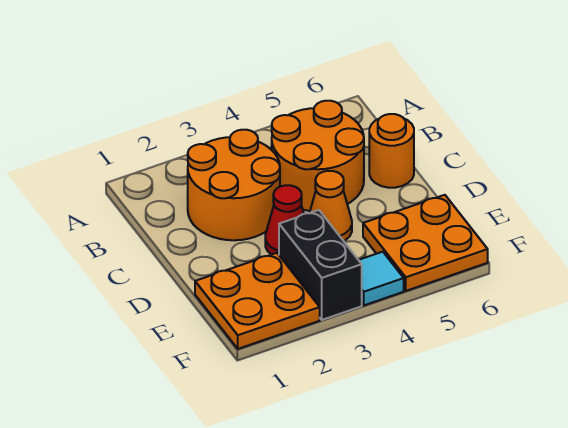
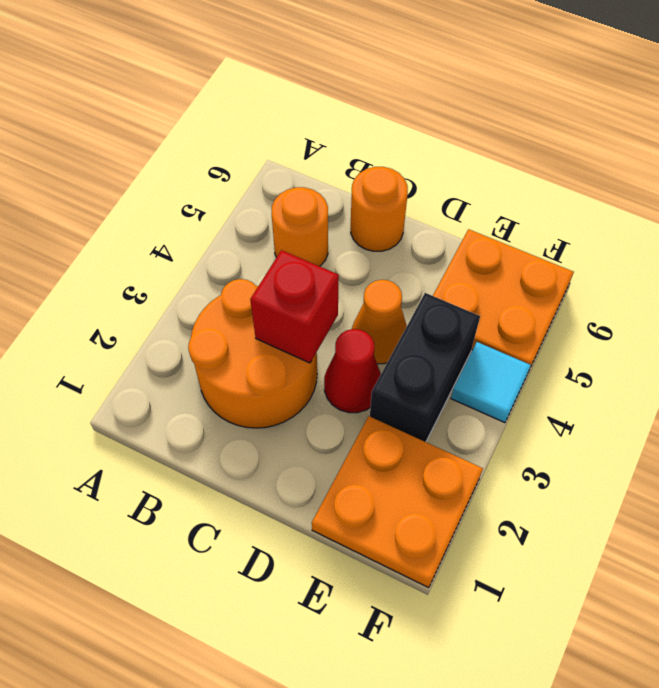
orange round brick B4:C5 level 1 -> orange round brick B5 level 1
none -> red brick C3 level 2
black brick E3:F3 level 1 -> black brick E3:E4 level 1

